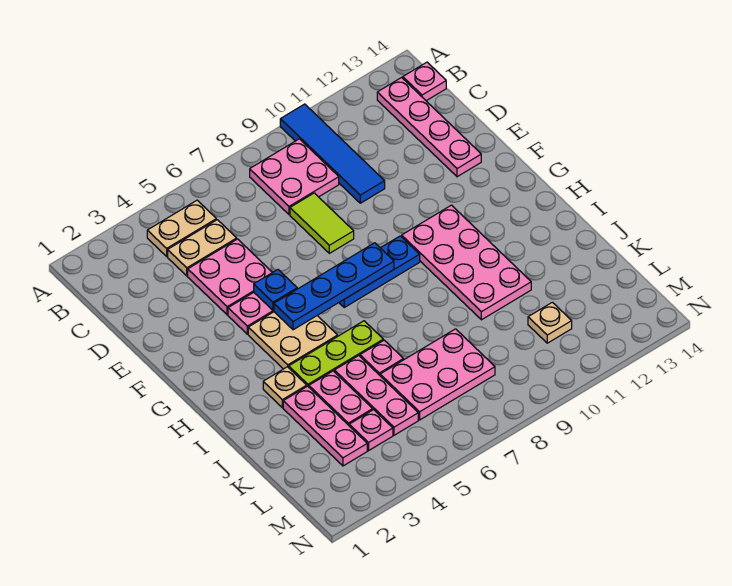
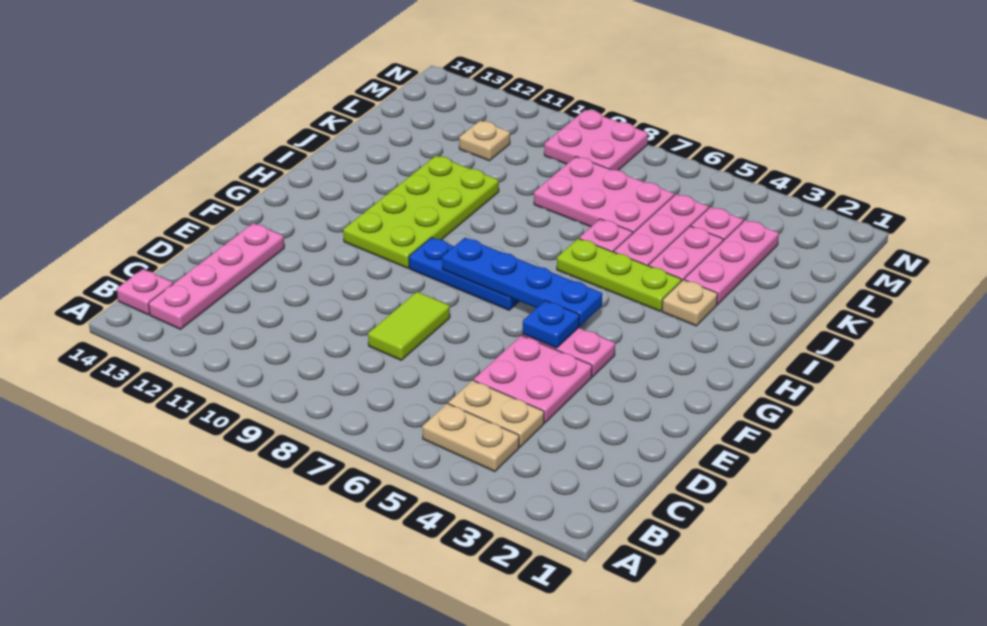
blue tile A10:D10 level 1 -> none
pink plate B8:C9 level 1 -> pink plate M8:N9 level 1
tan plate G4:H5 level 1 -> none
pink plate G10:J11 level 1 -> lime plate G10:J11 level 1

